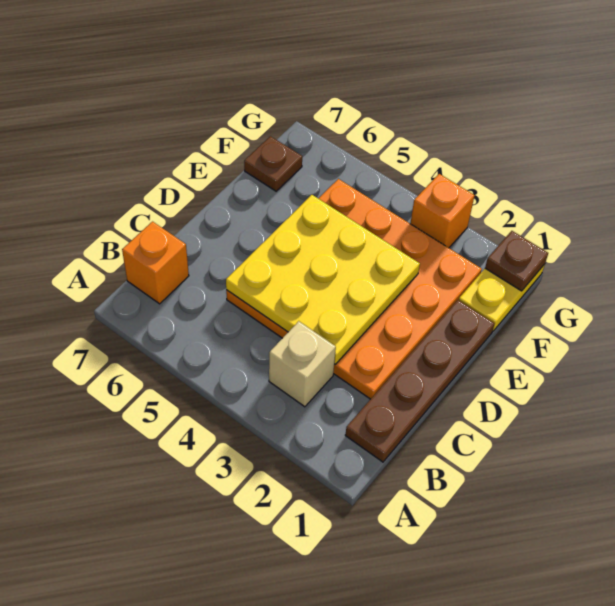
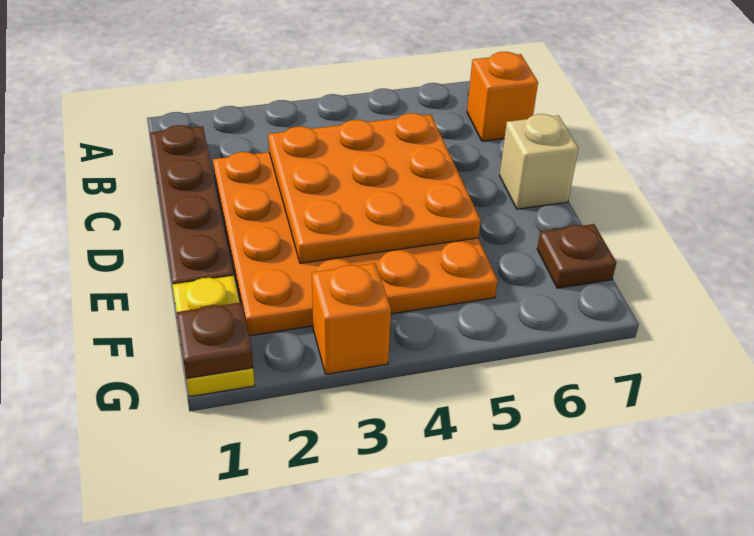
tan brick B3 level 1 -> tan brick D7 level 1
yellow plate C3:E5 level 2 -> orange plate C3:E5 level 2

